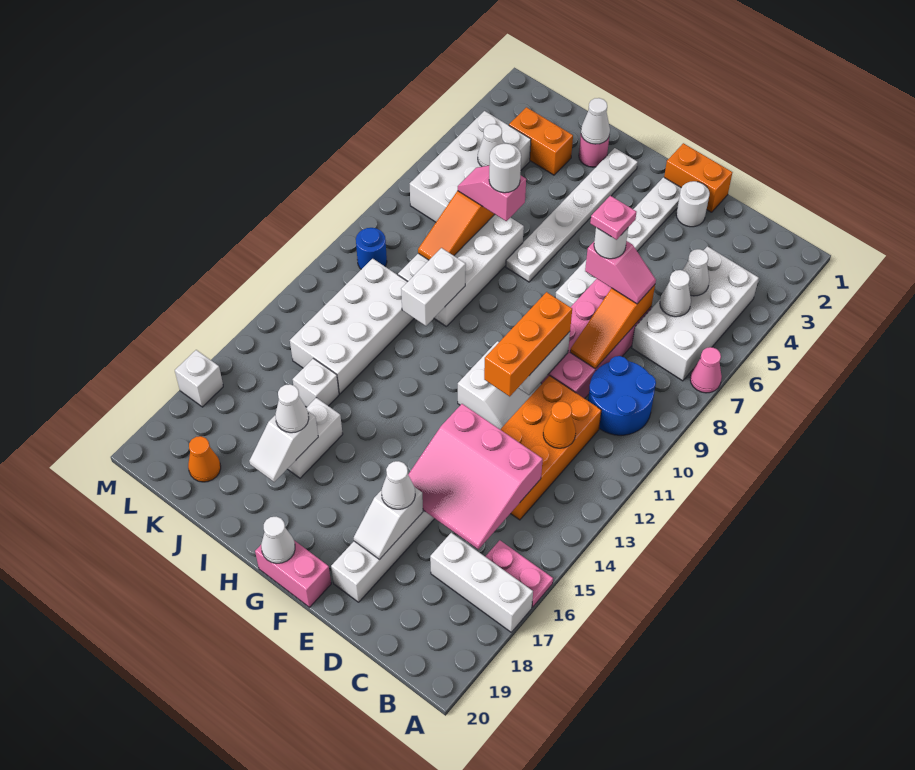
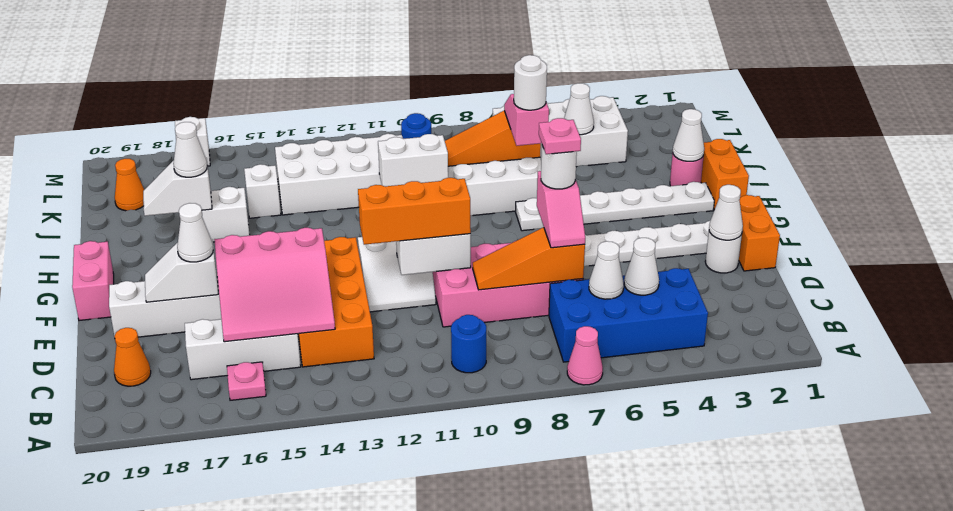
pink plate A16:B16 level 1 -> pink plate B16 level 1
white brick A17:C17 level 1 -> white brick C15:C17 level 1
white brick B4:C7 level 1 -> blue brick B4:C7 level 1
blue round brick B9:C10 level 1 -> blue round brick B10 level 1
orange brick C11:D14 level 1 -> orange brick C13:F14 level 1
orange cone C12 level 2 -> orange cone C19 level 1
pink slope C14:E16 level 2 top 14 -> pink slope C14:E16 level 2 top E
white cone G20 level 2 -> white cone E2 level 2
orange brick J3:K3 level 1 -> orange brick H1:I1 level 1

